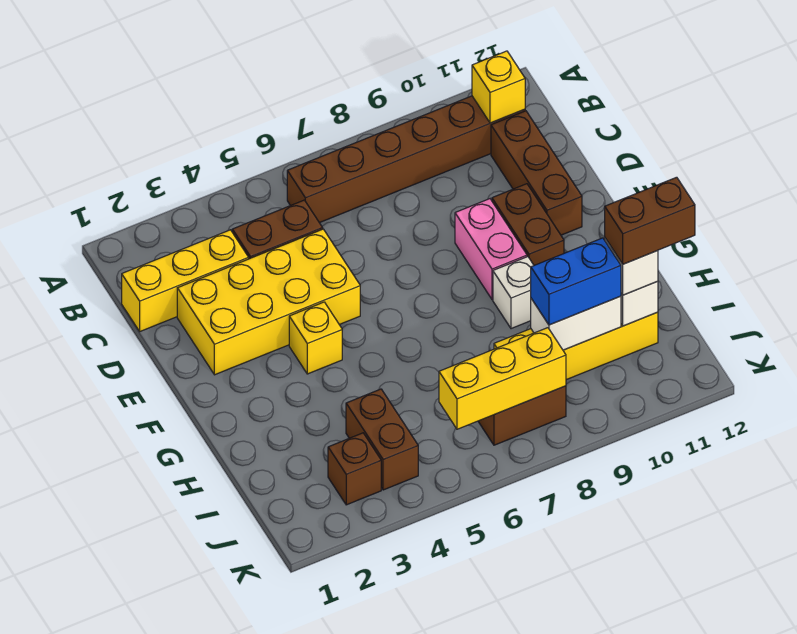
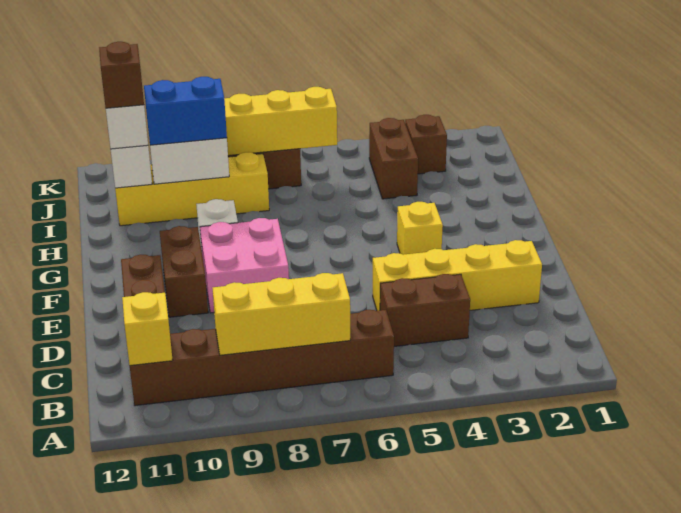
yellow brick C1:C3 level 1 -> yellow brick B7:B9 level 2
yellow brick D2:E5 level 1 -> yellow brick D2:D5 level 1
pink brick E9:F9 level 1 -> pink brick E8:F9 level 1
brown brick I11:I12 level 4 -> brown brick I11 level 4

